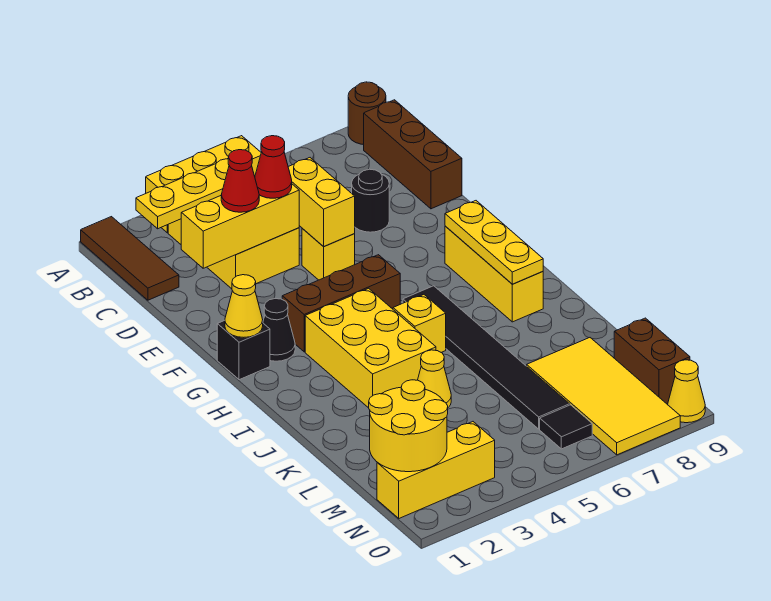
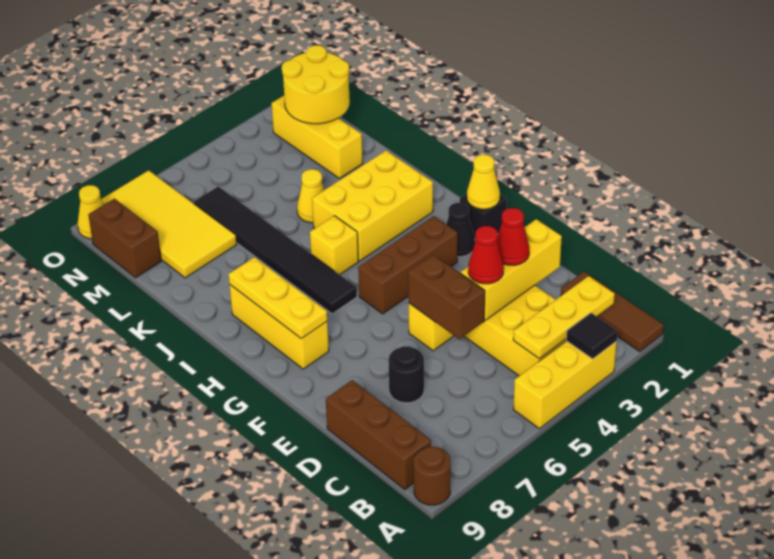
yellow brick D5:E5 level 2 -> brown brick D5:E5 level 2
yellow brick H3:J4 level 1 -> yellow brick I2:J4 level 1
yellow brick N1:N3 level 1 -> yellow brick L2:N2 level 1
black tile N6 level 1 -> black tile A3 level 2

